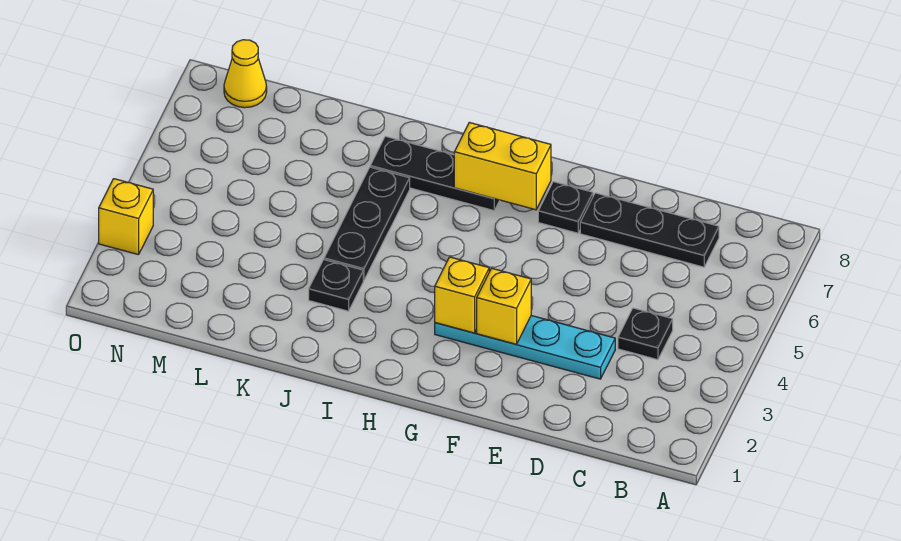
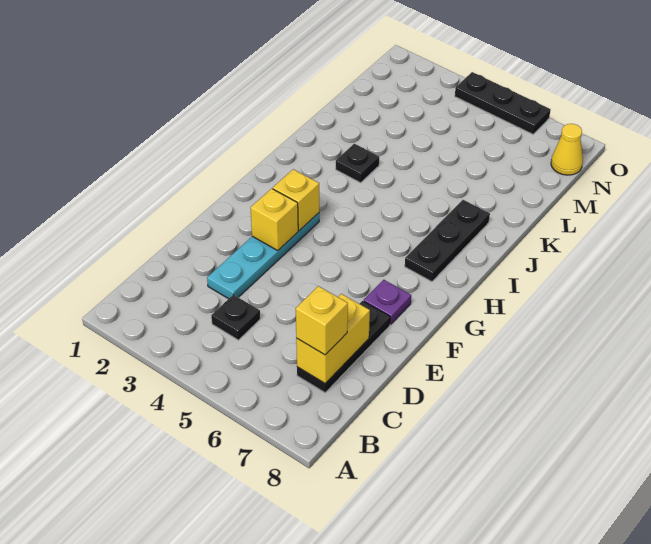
black plate F7 level 1 -> purple plate F7 level 1
yellow brick G7:H7 level 2 -> yellow brick C7:D7 level 2
black plate J4:J6 level 1 -> black plate O4:O6 level 1
yellow brick O3 level 1 -> yellow brick C7 level 3

